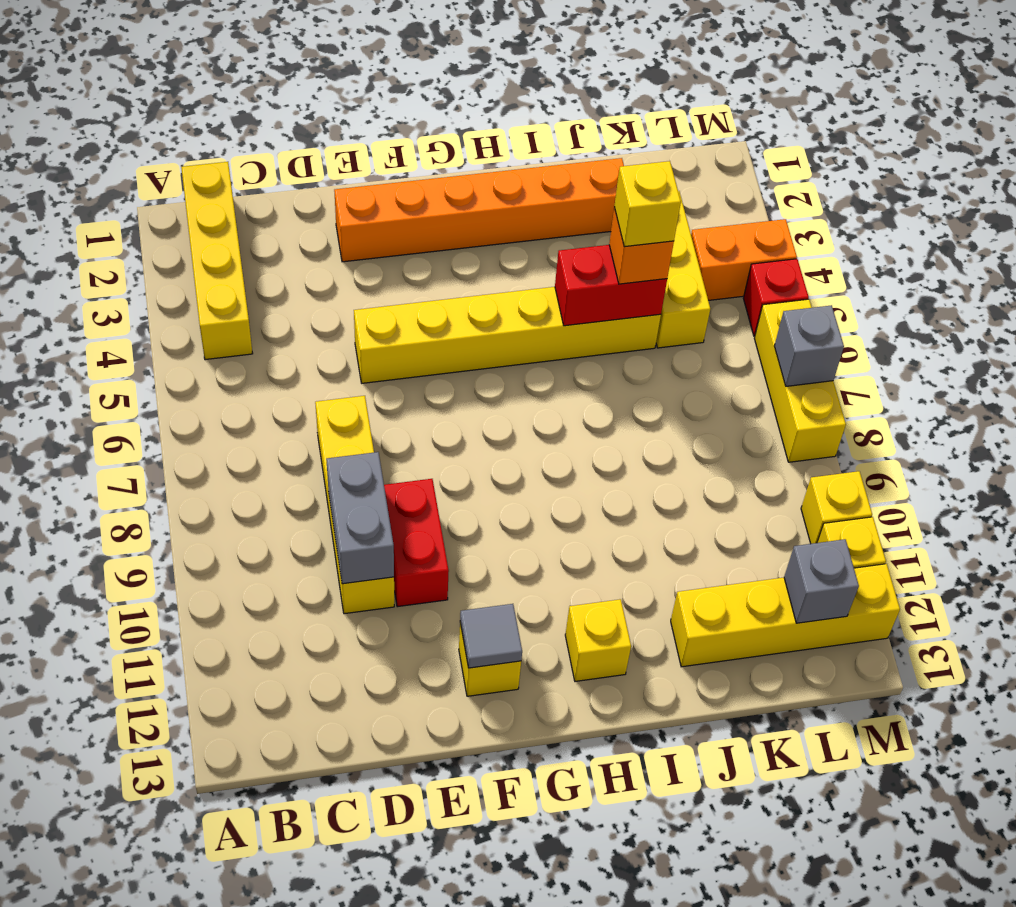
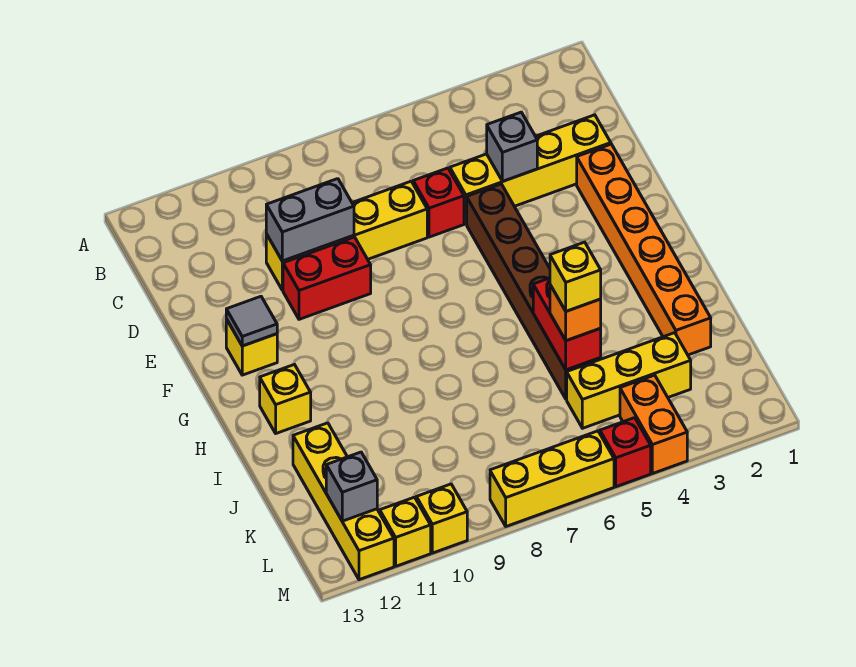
yellow brick B1:B4 level 1 -> yellow brick D2:D5 level 1
none -> red brick D6 level 1
yellow brick E5:J5 level 1 -> brown brick E5:J5 level 1
grey brick M7 level 2 -> grey brick D4 level 2

